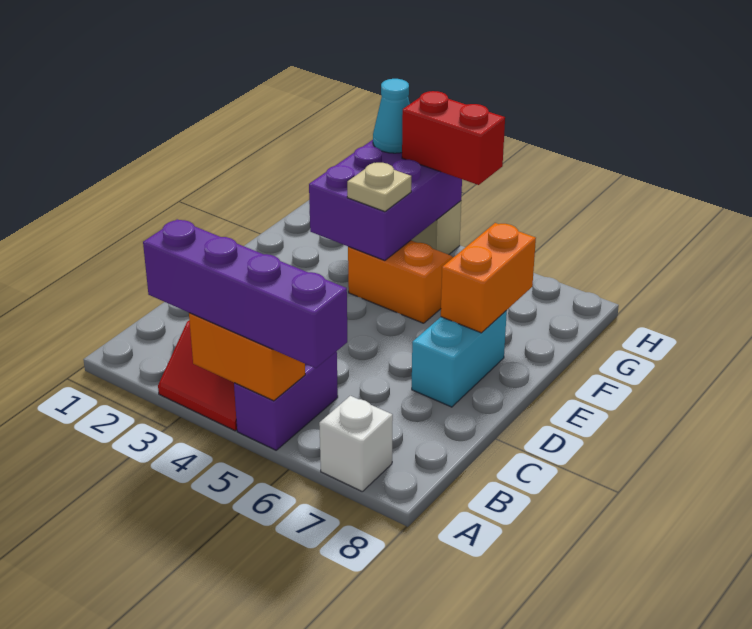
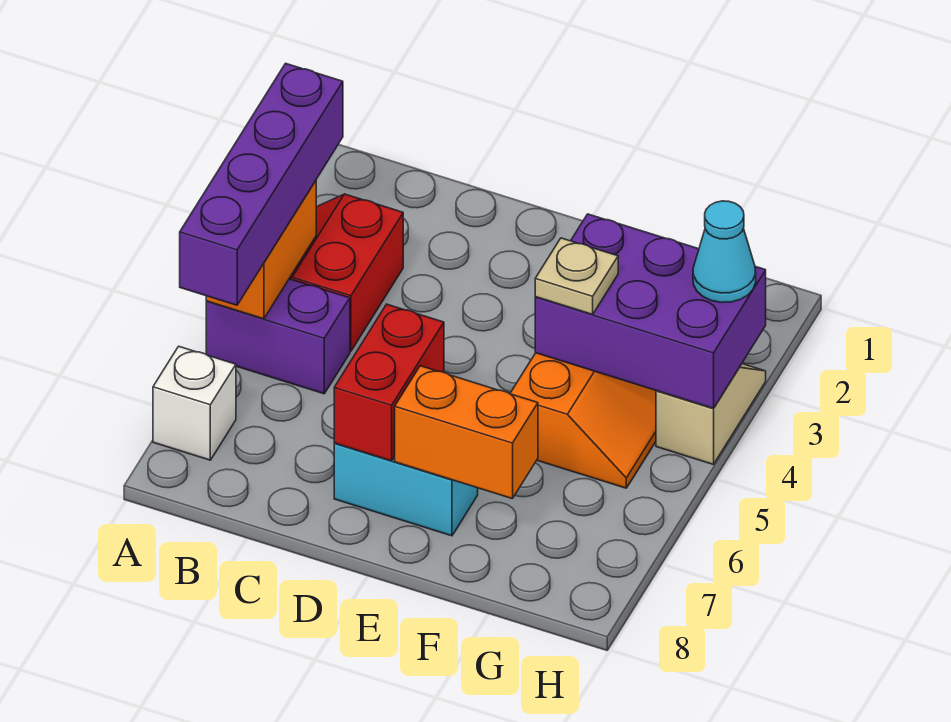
red brick H4:H5 level 3 -> red brick D6:D7 level 2

